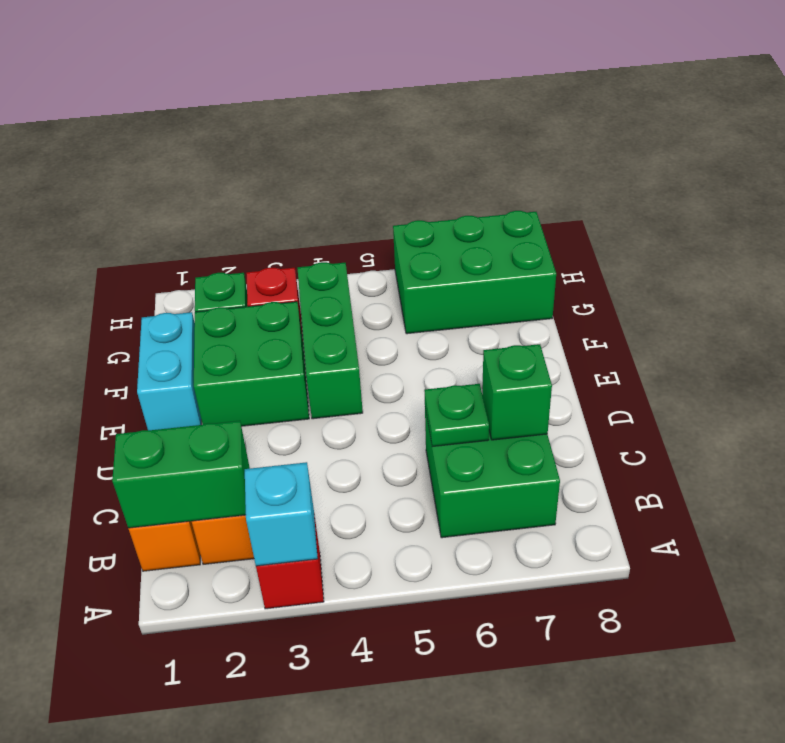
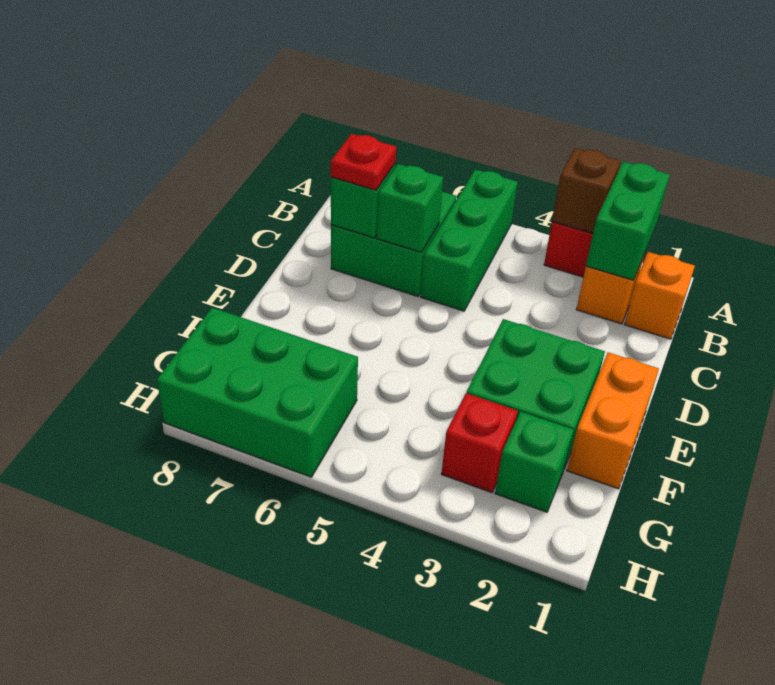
cyan brick A3 level 2 -> brown brick A3 level 2
green brick B1:B2 level 2 -> green brick A2:B2 level 2
green plate C6 level 2 -> green brick C6 level 2
none -> red plate C7 level 3
cyan brick E1:F1 level 1 -> orange brick E1:F1 level 1
green brick E4:G4 level 1 -> green brick A5:C5 level 1

